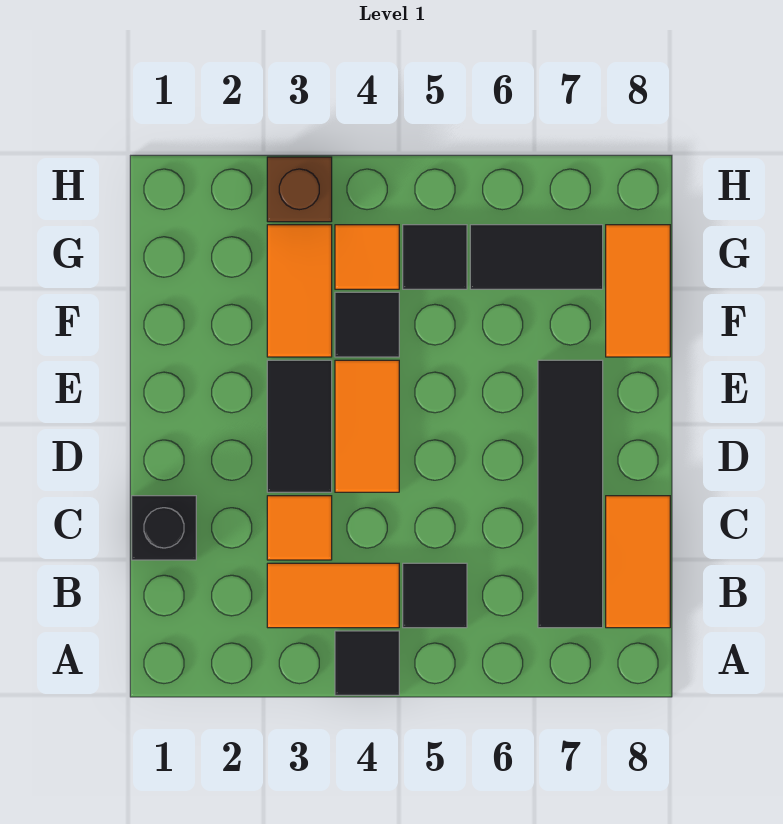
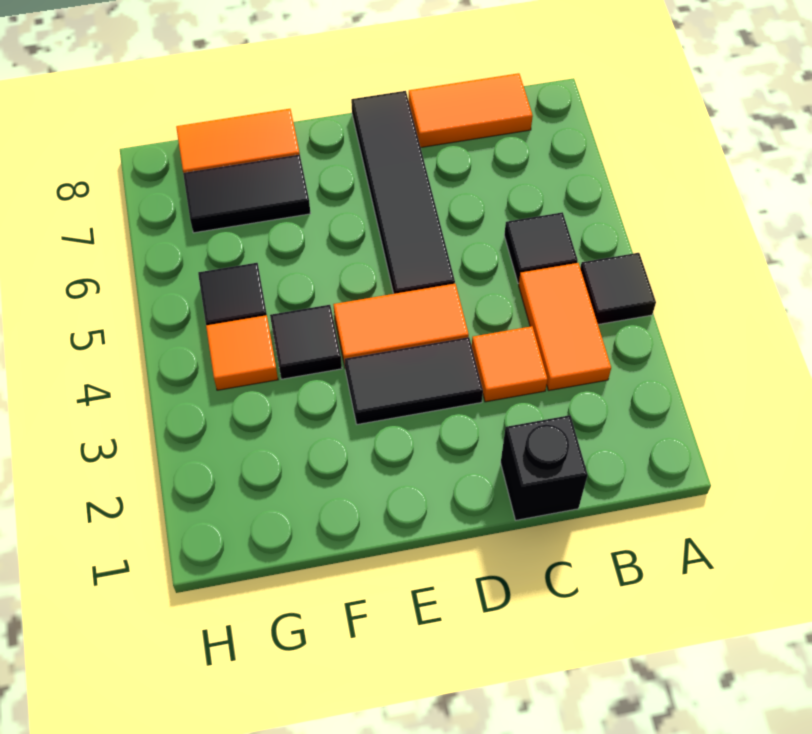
black tile B7:E7 level 1 -> black tile D5:D8 level 1
orange tile F3:G3 level 1 -> none
black tile G6:G7 level 1 -> black tile F7:G7 level 1
brown brick H3 level 1 -> none

